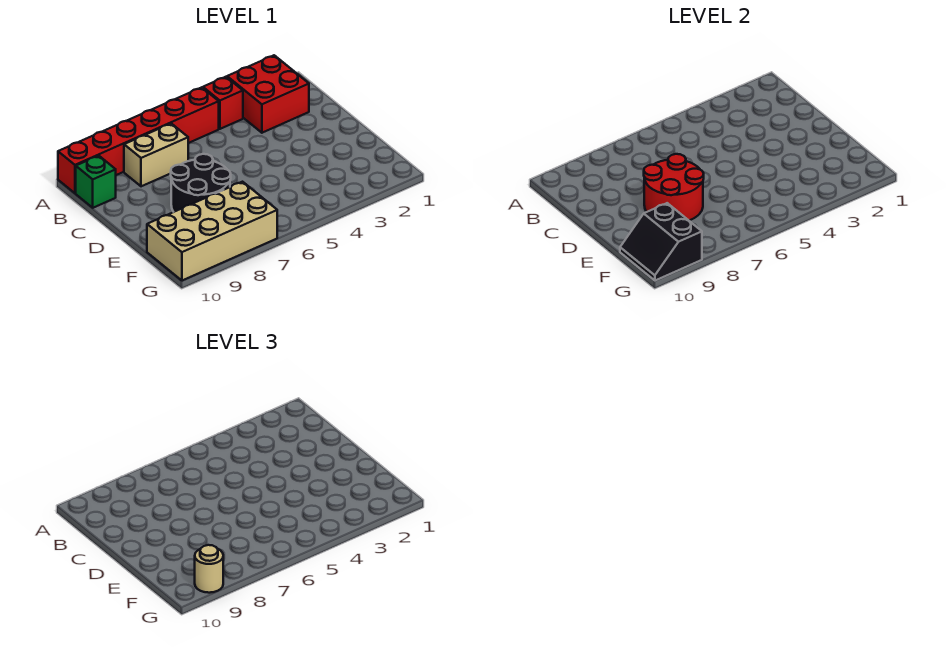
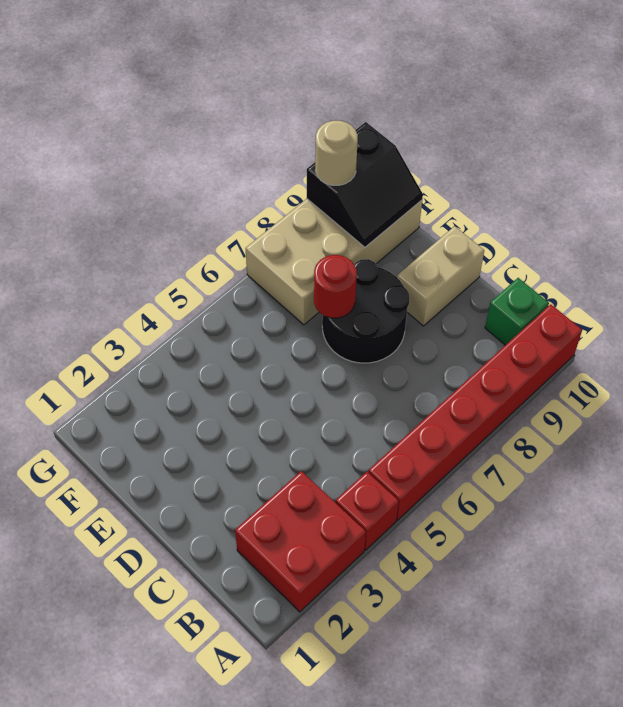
tan brick B7:B8 level 1 -> tan brick D9:D10 level 1
red round brick D7:E8 level 2 -> red round brick E7 level 2
black slope F9:G10 level 2 top 9 -> black slope F9:G10 level 2 top G

